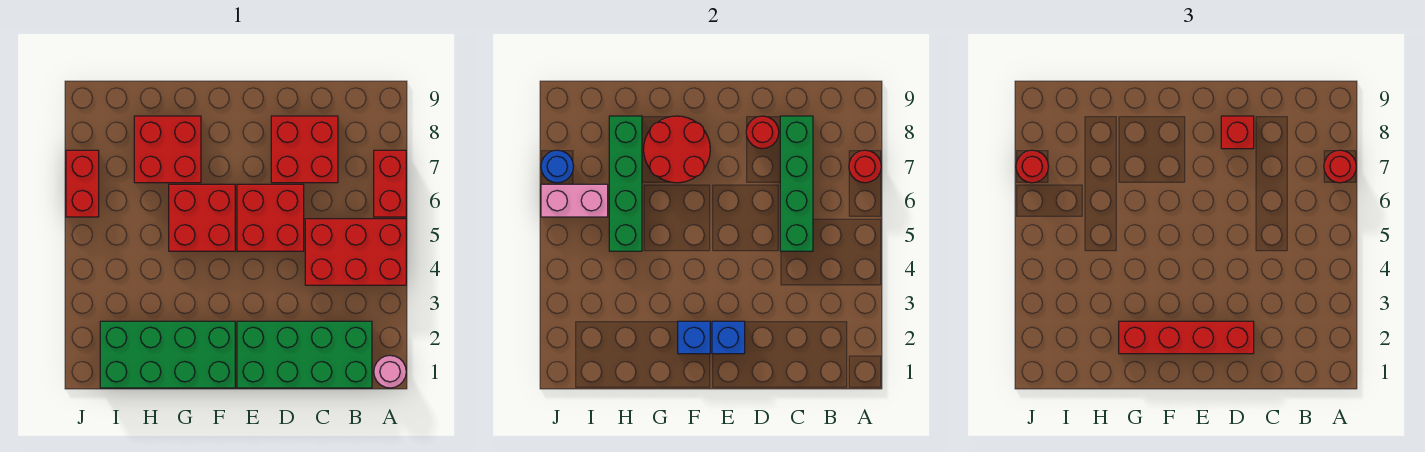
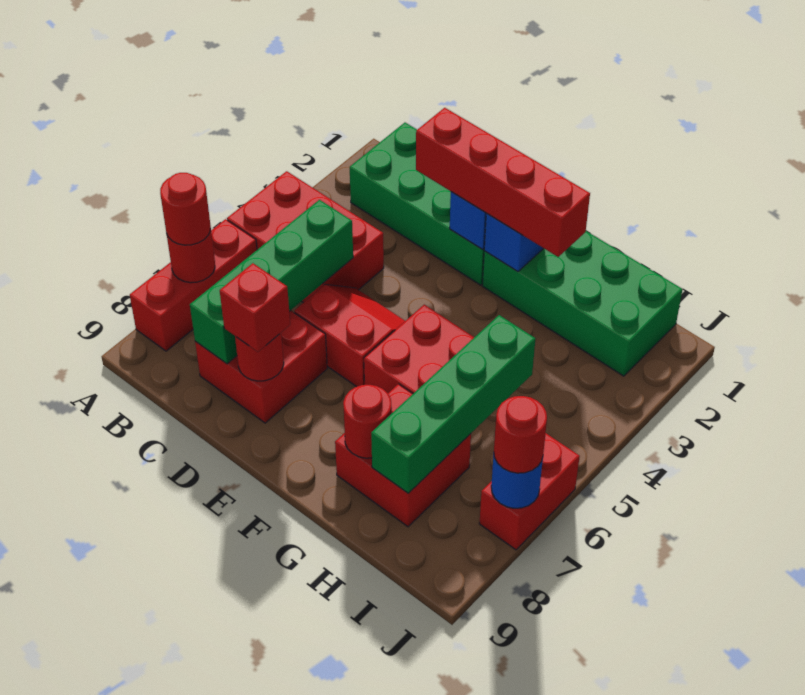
pink round brick A1 level 1 -> none
red brick A6:A7 level 1 -> red brick A6:A8 level 1
red brick D5:E6 level 1 -> red slope D5:E6 level 1 top 6
red round brick F7:G8 level 2 -> red round brick G8 level 2
pink brick I6:J6 level 2 -> none

